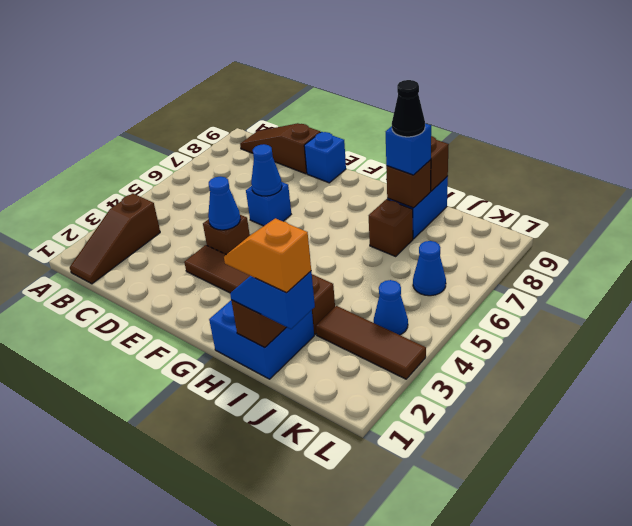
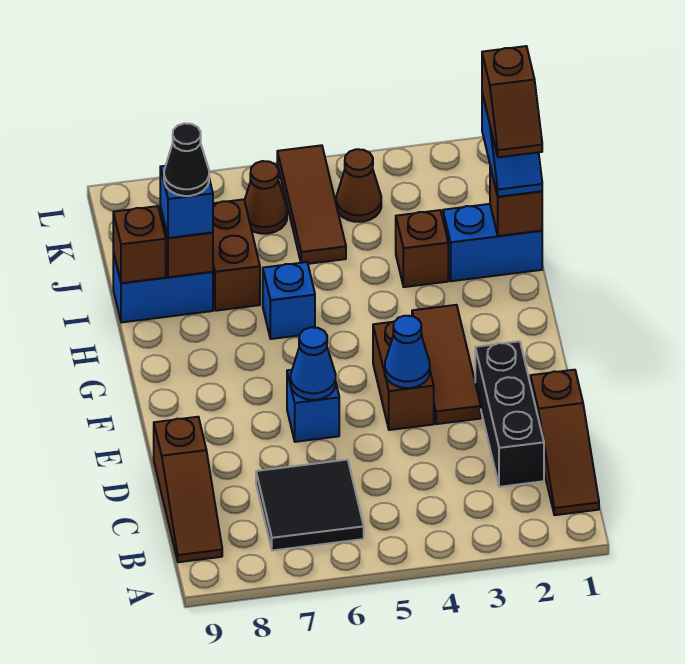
brown slope B1:B3 level 1 top 3 -> brown slope B1:D1 level 1 top D
none -> black tile B6:C7 level 1
none -> black brick C2:E2 level 1
brown brick E4 level 1 -> brown brick E4:F4 level 1
blue brick E9 level 1 -> blue brick H6 level 1
blue brick H1:I2 level 1 -> blue brick I1:I2 level 1
orange slope I1:J1 level 4 top J -> brown slope I1:J1 level 4 top J
brown brick I7 level 1 -> brown brick I7:J7 level 1
brown tile J3:L3 level 1 -> brown tile J5:L5 level 1
blue cone K4 level 1 -> brown cone K4 level 1
blue cone K6 level 1 -> brown cone K6 level 1

